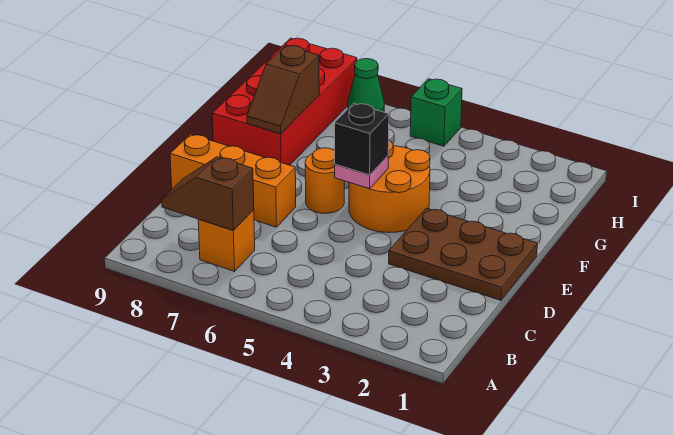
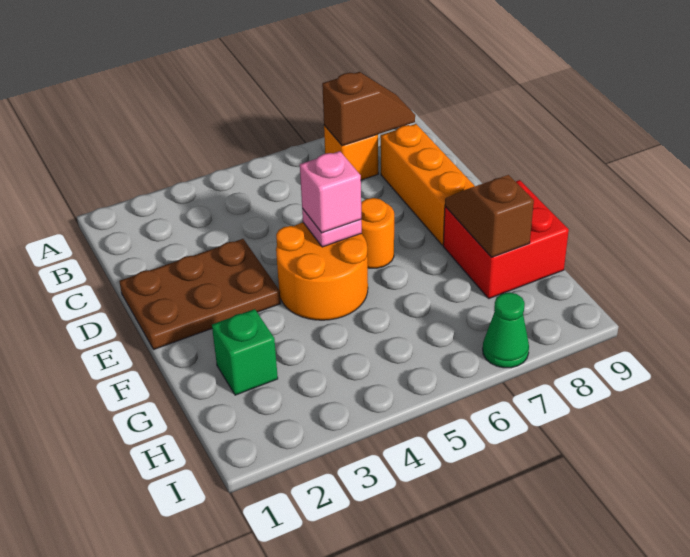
orange brick D7:D9 level 1 -> orange brick C8:E8 level 1
black brick E5 level 3 -> pink brick E5 level 3
red brick F8:I9 level 1 -> red brick F8:G9 level 1
green brick I5 level 1 -> green brick G2 level 1

